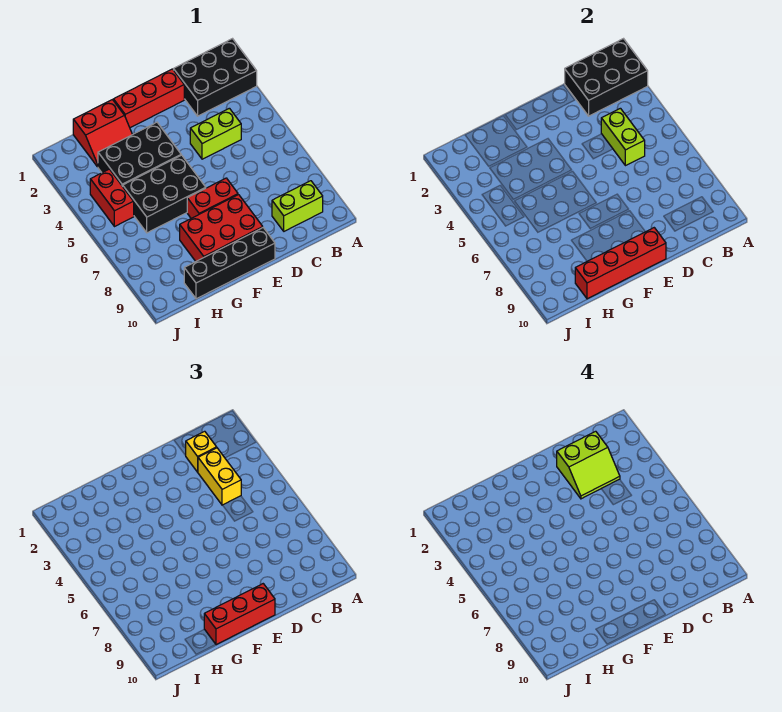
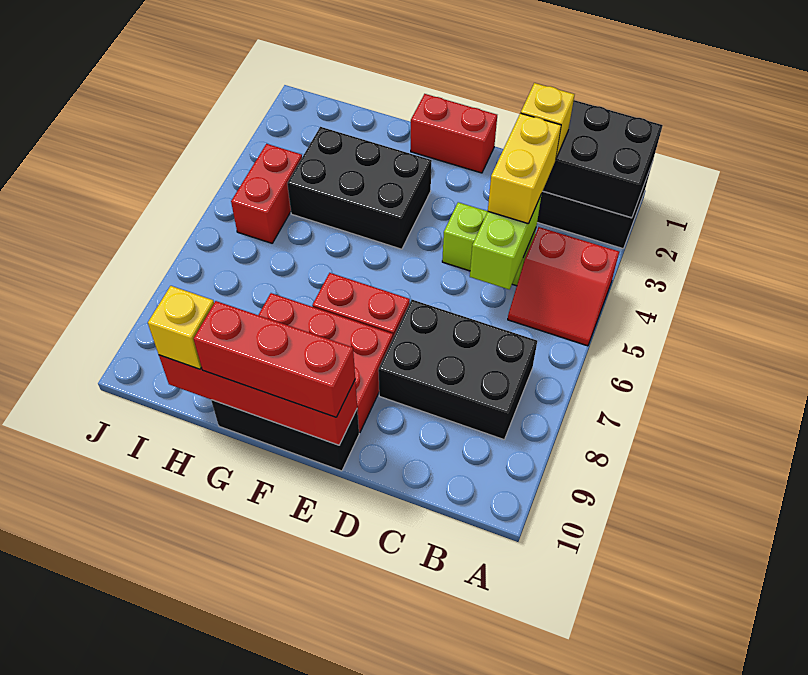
lime brick B9:C9 level 1 -> none
lime slope C2:D3 level 4 top 2 -> none
red brick D1:F1 level 1 -> red brick E1:F1 level 1
black brick E10:H10 level 1 -> black brick E10:G10 level 1
black brick F5:H6 level 1 -> black brick B7:D8 level 1
red slope G1:H2 level 1 top 1 -> red slope A4:B5 level 1 top 4
none -> yellow brick H10 level 3

